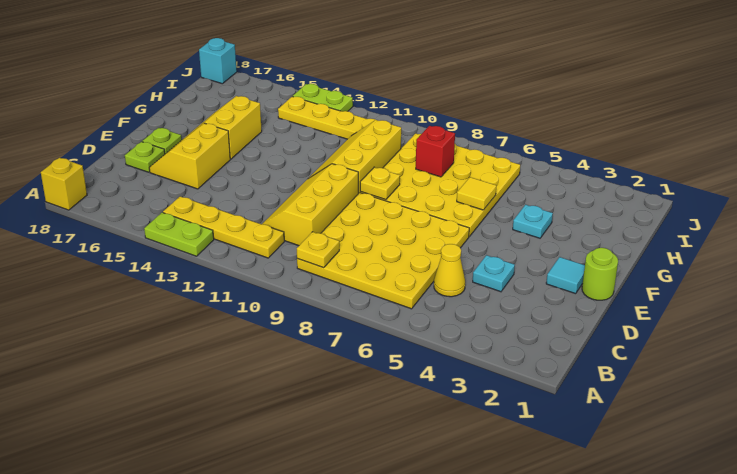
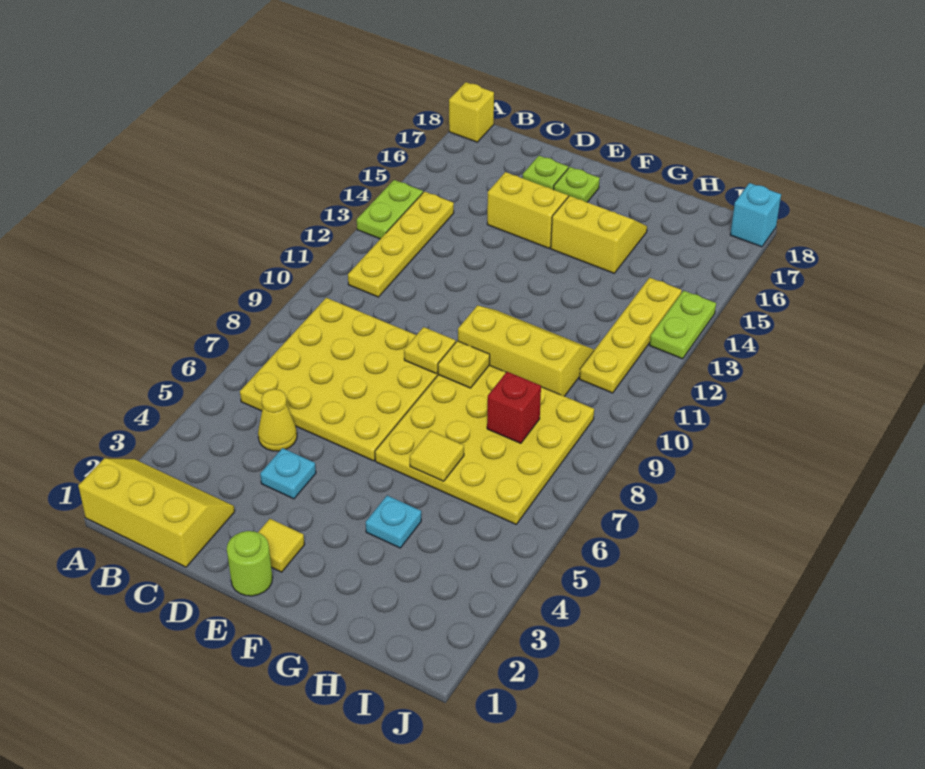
yellow plate B9 level 2 -> yellow plate E9 level 2
yellow slope C10:E11 level 1 top 10 -> yellow slope A1:C2 level 1 top 1
cyan tile E2 level 1 -> yellow tile E2 level 1

